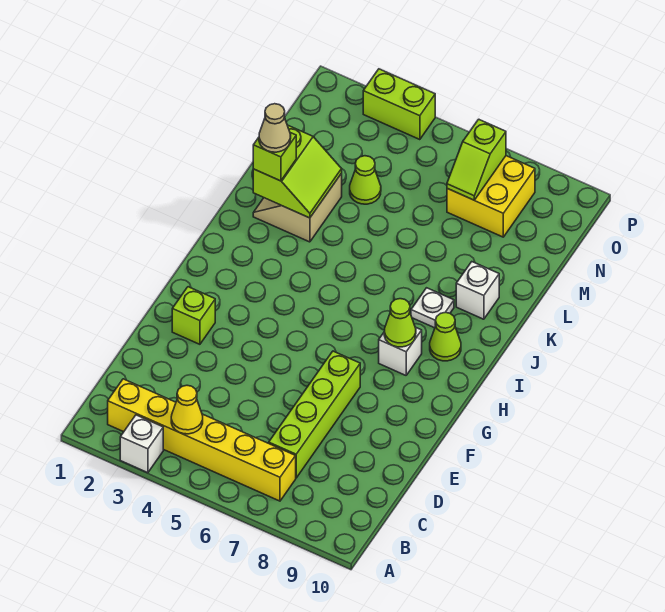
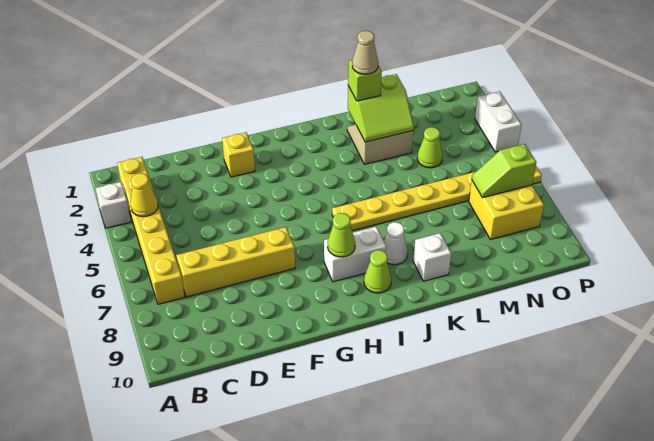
lime brick C7:F7 level 1 -> yellow brick C7:F7 level 1
lime brick F2 level 1 -> yellow brick F2 level 1
white brick H8 level 1 -> white brick H8:I8 level 1
none -> yellow plate I6:P6 level 1
white plate J8 level 1 -> white cone J8 level 1
lime brick P3:P4 level 1 -> white brick P3:P4 level 1

